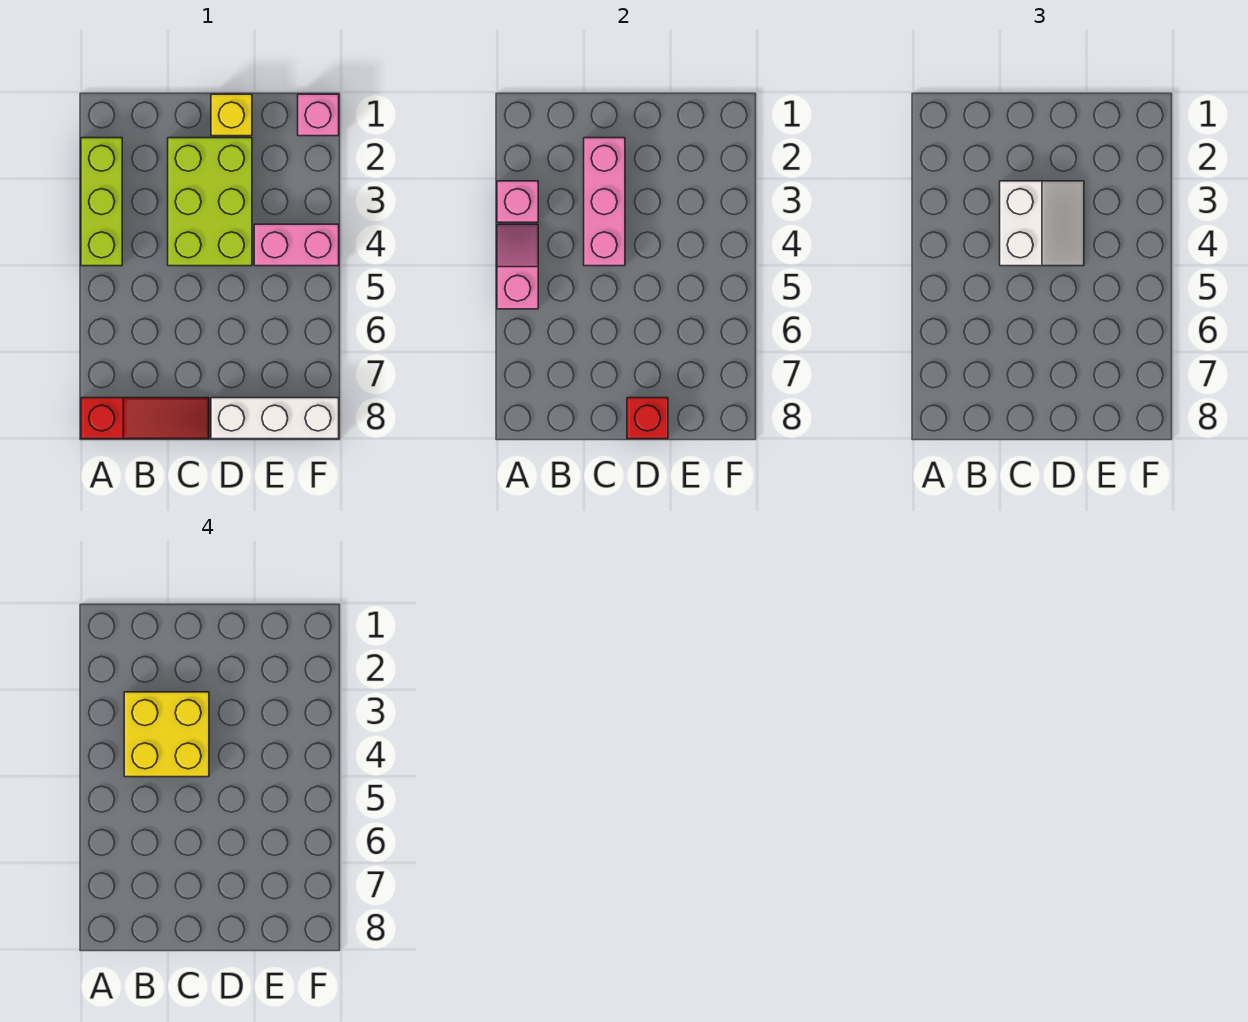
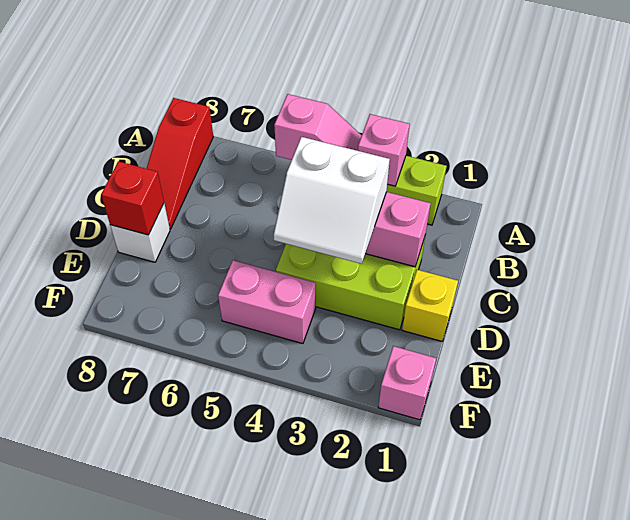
yellow brick B3:C4 level 4 -> none
white brick D8:F8 level 1 -> white brick D8 level 1
pink brick E4:F4 level 1 -> pink brick E4:E5 level 1

